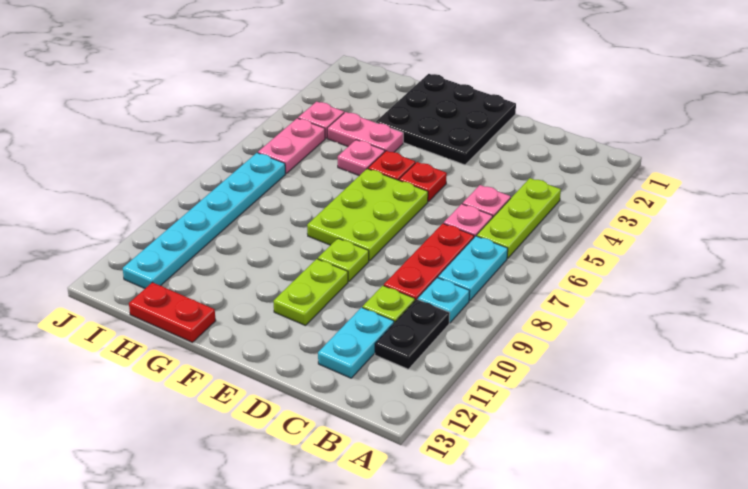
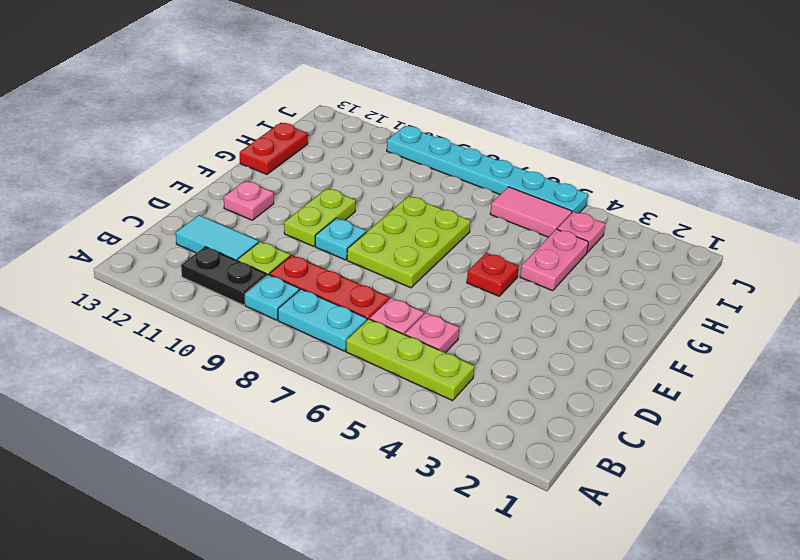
cyan plate C11:C12 level 1 -> cyan tile C11:C12 level 1
black plate E1:G3 level 1 -> none
red plate E5 level 1 -> none
lime plate E6:F8 level 1 -> lime plate E7:G8 level 1
lime plate E9 level 1 -> cyan plate E9 level 1
lime plate E10:E11 level 1 -> lime plate E10:F10 level 1
pink plate G5 level 1 -> pink plate E12 level 1
pink plate I5:I6 level 1 -> pink tile I5:I6 level 1
cyan plate I7:I12 level 1 -> cyan plate J5:J10 level 1

